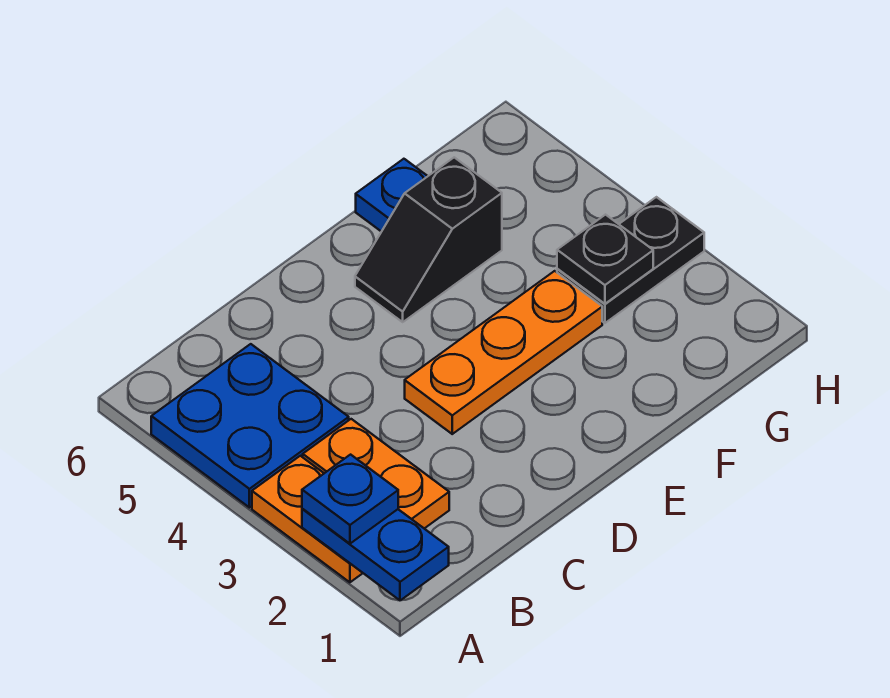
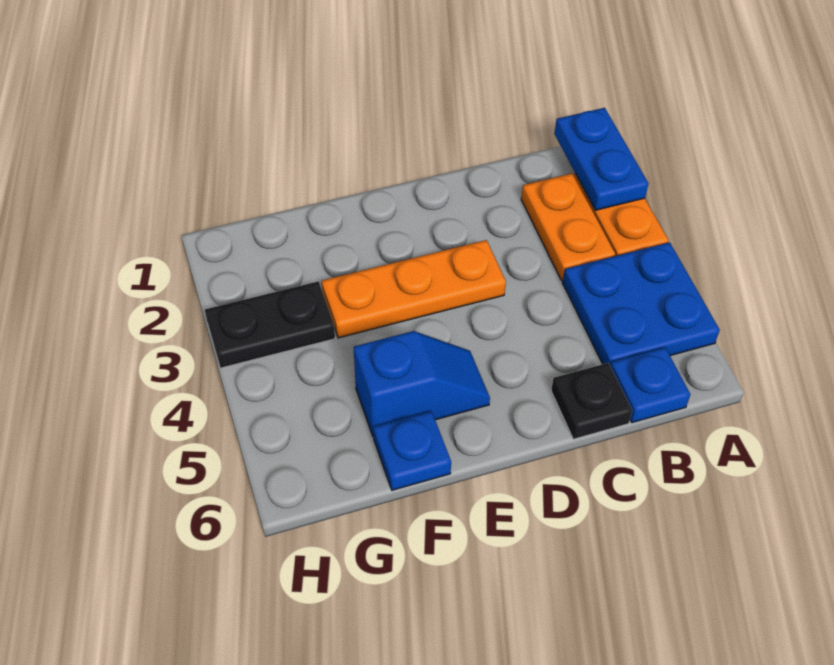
blue plate A2 level 3 -> blue plate B6 level 1
black slope E5:F5 level 1 top F -> blue slope E5:F5 level 1 top F
black plate G3 level 2 -> black plate C6 level 1

